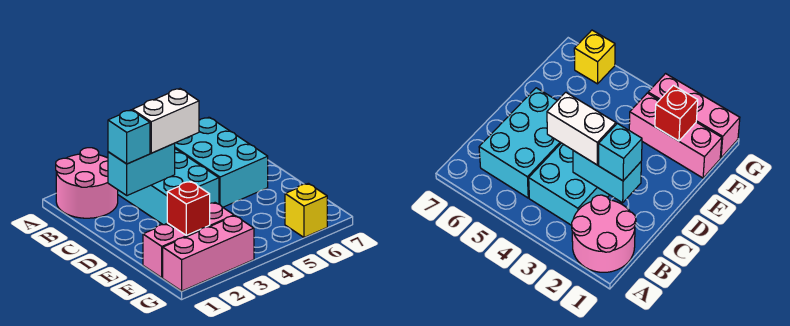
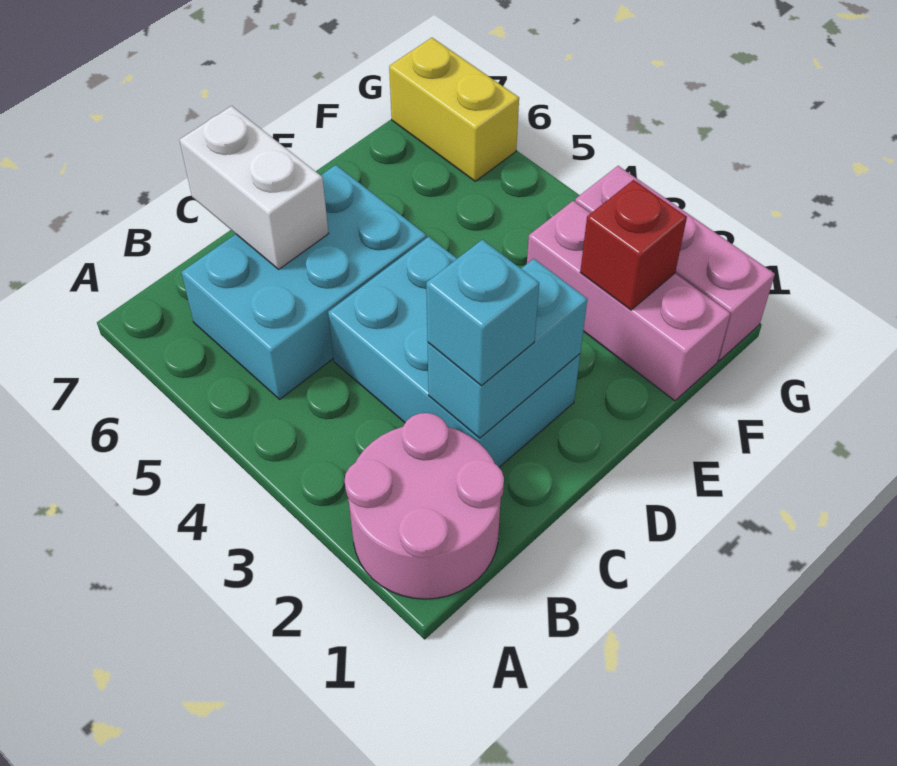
cyan brick B3:D4 level 1 -> cyan brick C2:D4 level 1
cyan brick C2:C3 level 2 -> cyan brick C2:D2 level 2
white brick C3:C4 level 3 -> white brick C6:C7 level 2
yellow brick G6 level 1 -> yellow brick G6:G7 level 1

